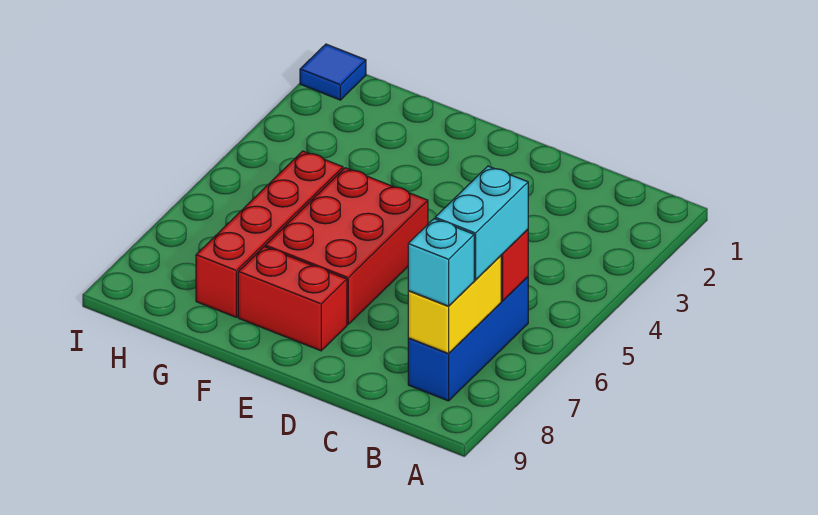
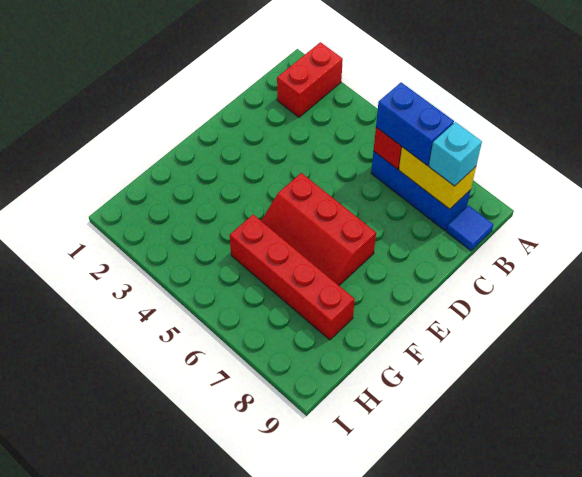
cyan brick B6:B7 level 3 -> blue brick B6:B7 level 3
red brick E5:F7 level 1 -> red slope E5:F7 level 1 top E
red brick E8:F8 level 1 -> red brick A2:B2 level 1
blue tile I1 level 1 -> blue tile B9 level 1

